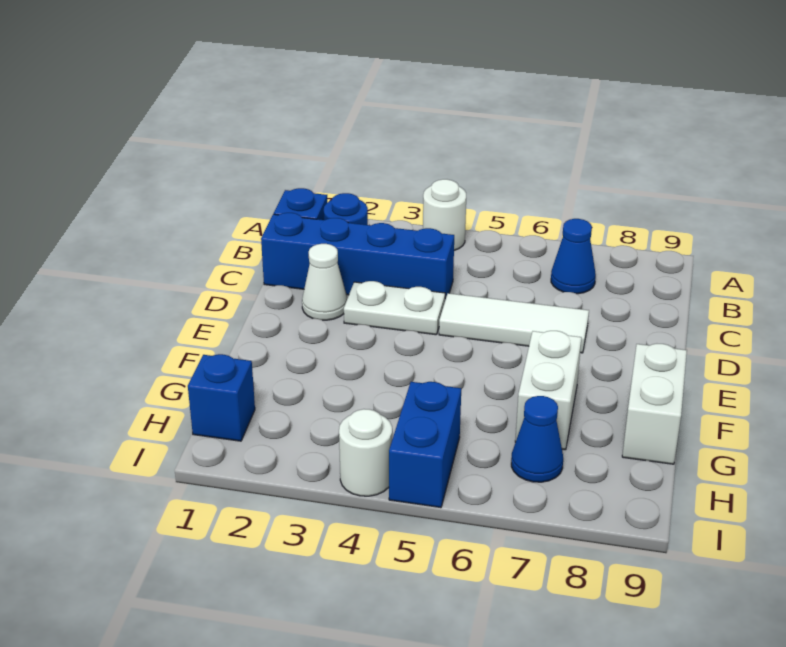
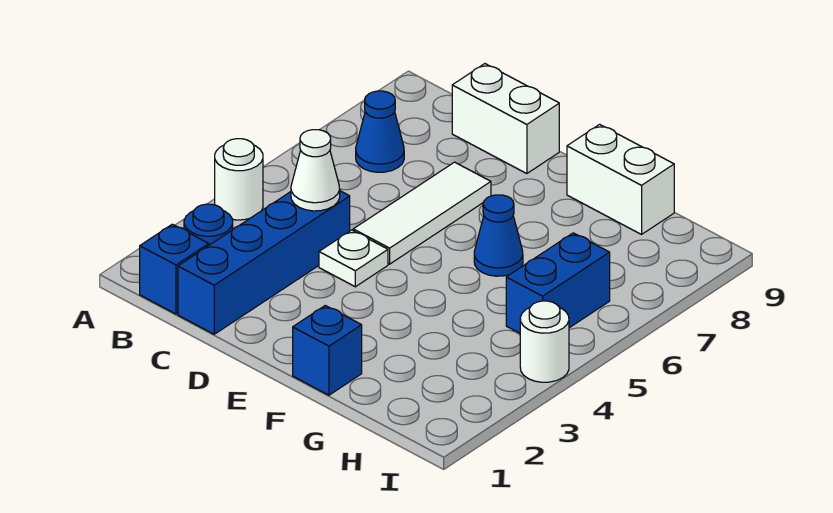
white cone D2 level 1 -> white cone C4 level 2
white plate D3:D4 level 1 -> white plate D4 level 1
white brick F7:G7 level 1 -> white brick C9:D9 level 1
blue brick H1 level 1 -> blue brick F1 level 1
blue brick H5:I5 level 1 -> blue brick H5:H6 level 1
blue cone H7 level 1 -> blue cone F6 level 1

